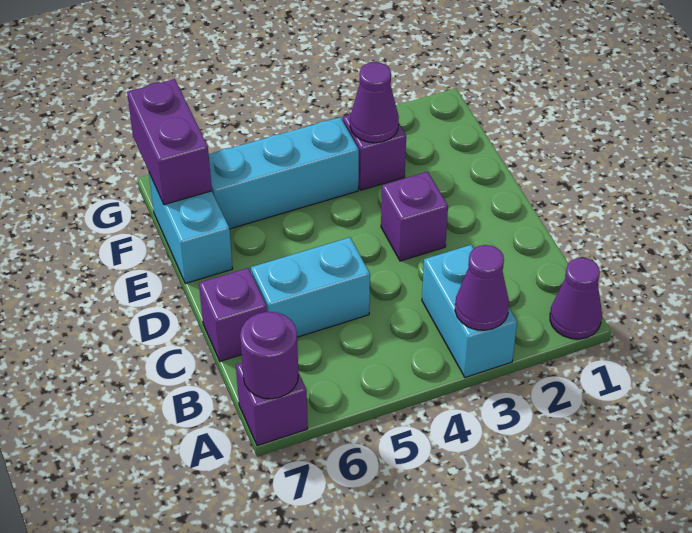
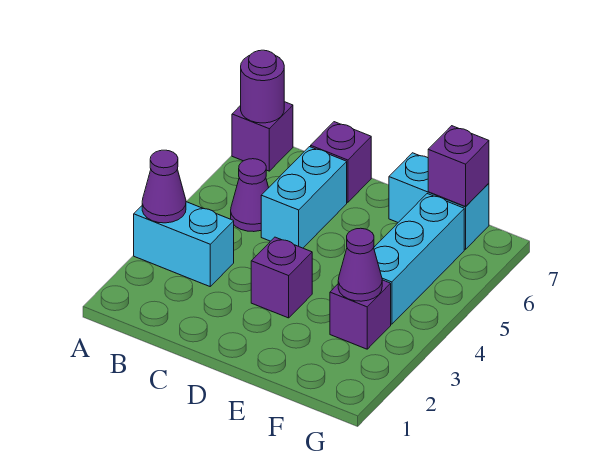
purple cone A1 level 1 -> purple cone B5 level 1
purple brick F7:G7 level 2 -> purple brick F7 level 2

